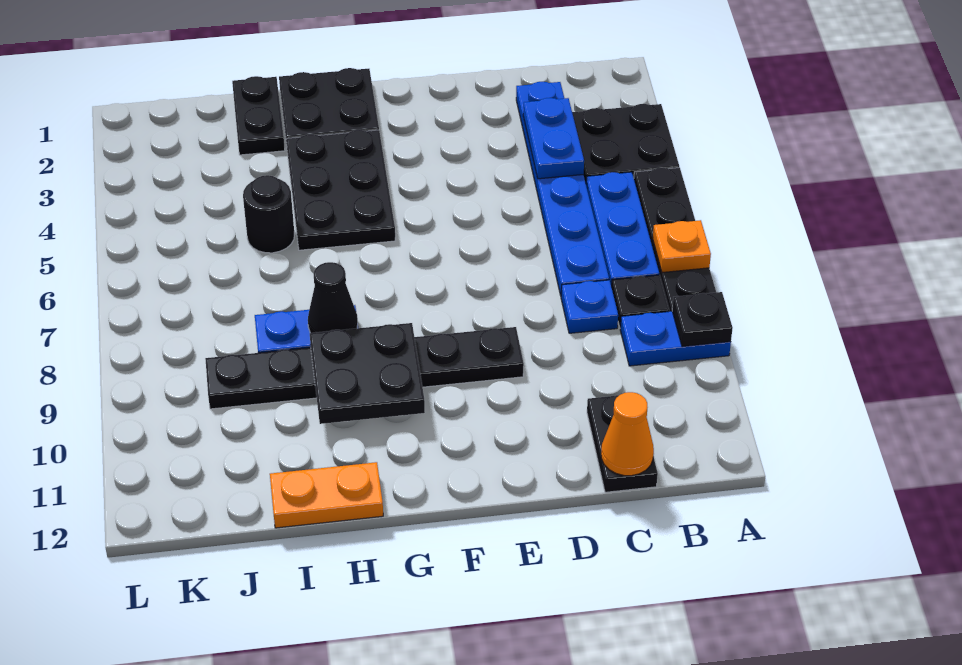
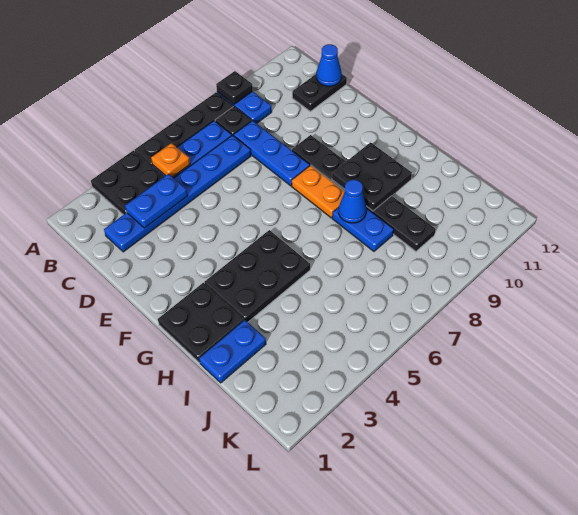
orange plate A7 level 2 -> orange plate B5 level 2
blue plate C8 level 1 -> blue plate C8:E8 level 1
orange cone C12 level 2 -> blue cone C12 level 2
black cone H8 level 2 -> blue cone H8 level 2
orange plate H12:I12 level 1 -> orange plate F8:G8 level 1
black plate I1:I2 level 1 -> blue plate I1:I2 level 1
black round brick I5 level 1 -> none

